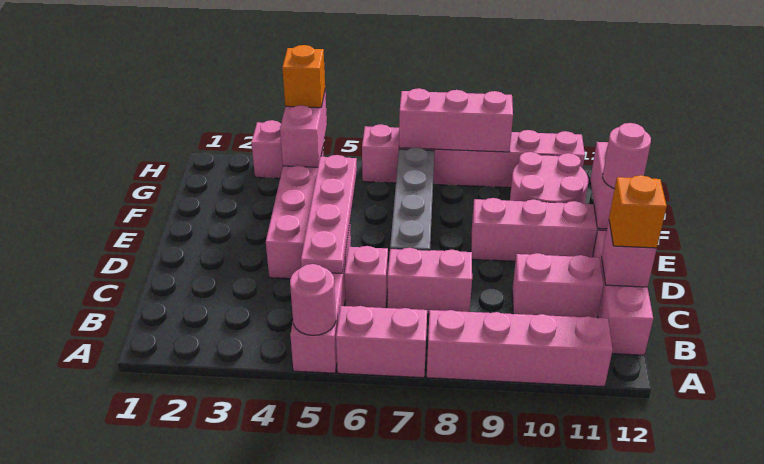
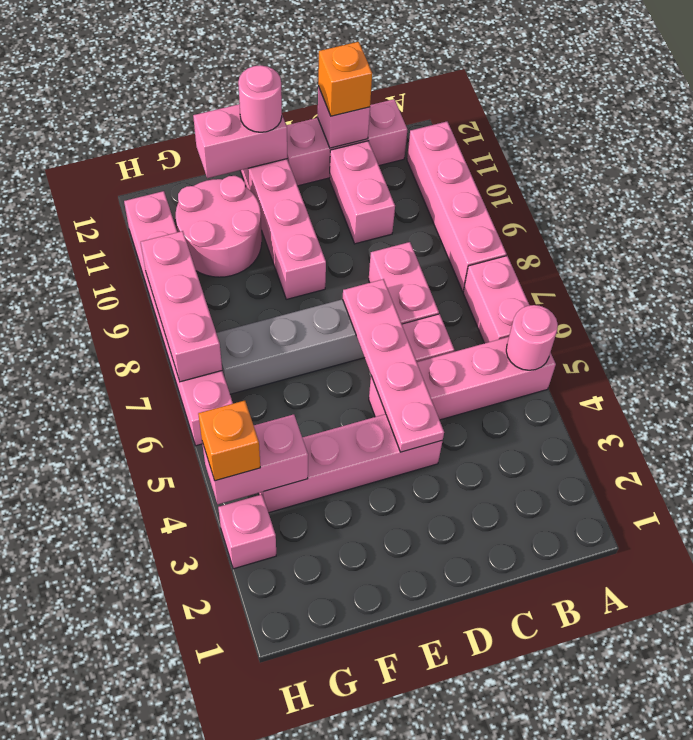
pink plate C5:F5 level 2 -> pink plate D4:D7 level 2

